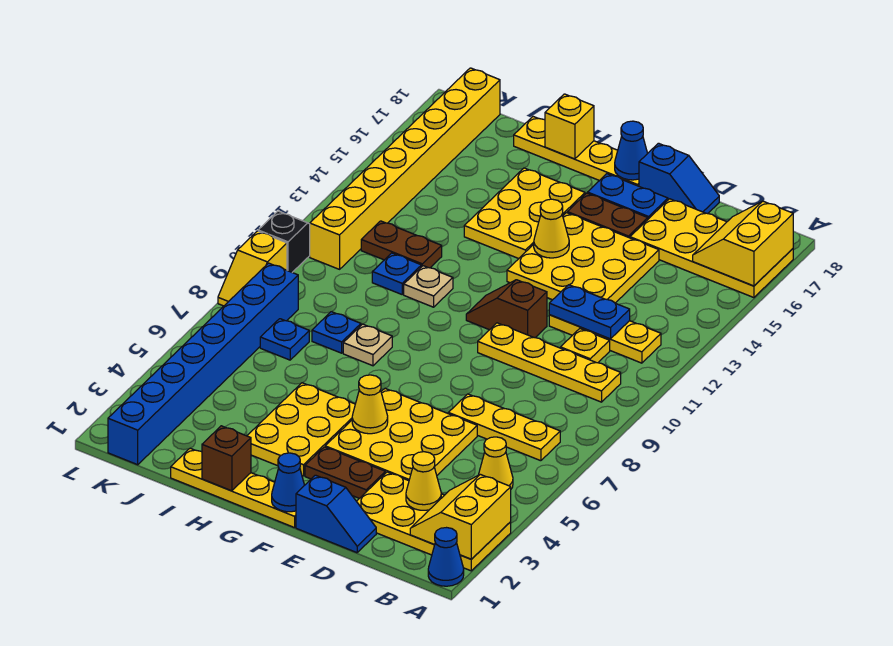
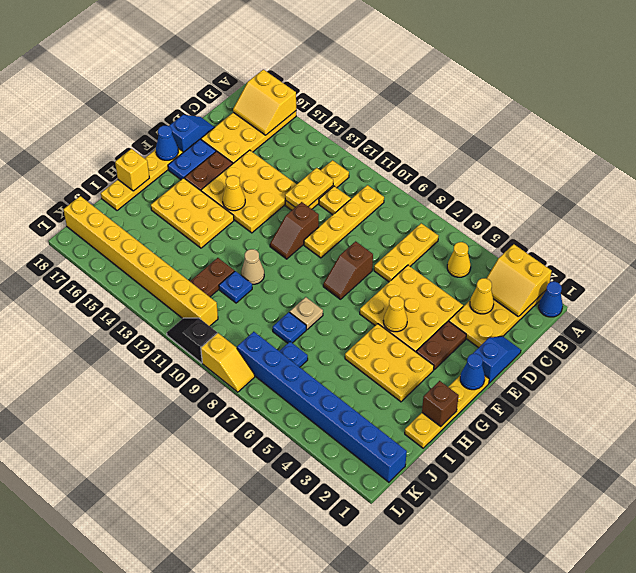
blue plate C12:D12 level 2 -> yellow plate C12:D12 level 2
none -> brown slope E8:F8 level 1 top E
tan plate H11 level 1 -> tan cone H11 level 1

